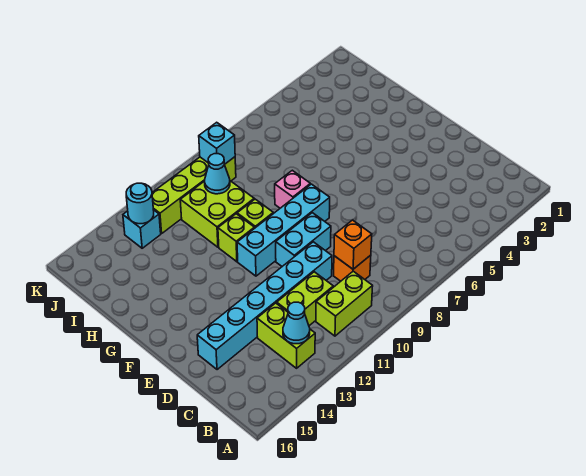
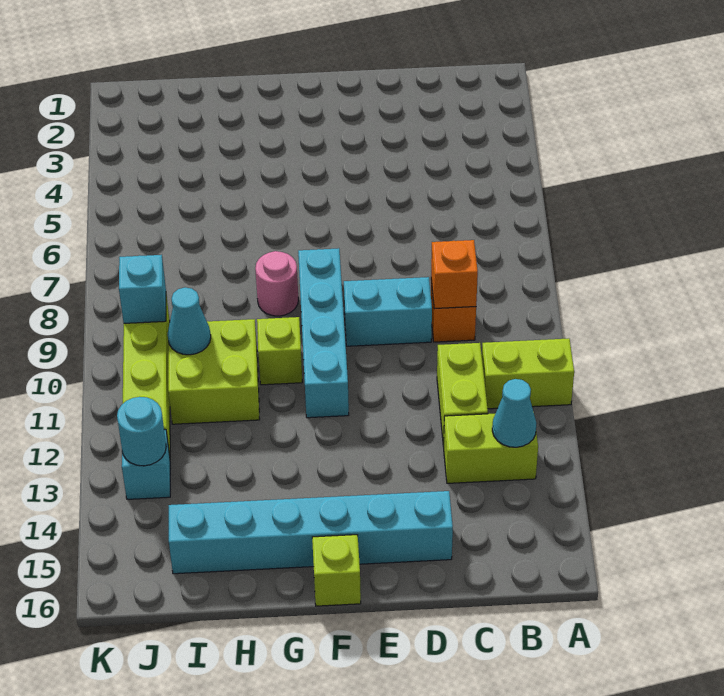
lime brick B10:B11 level 1 -> lime brick A11:B11 level 1
cyan brick D10:D15 level 1 -> cyan brick D15:I15 level 1
cyan brick E9:E10 level 1 -> cyan brick D9:E9 level 1
pink brick G8 level 1 -> pink round brick G8 level 1
lime brick G11 level 1 -> lime brick F16 level 1

